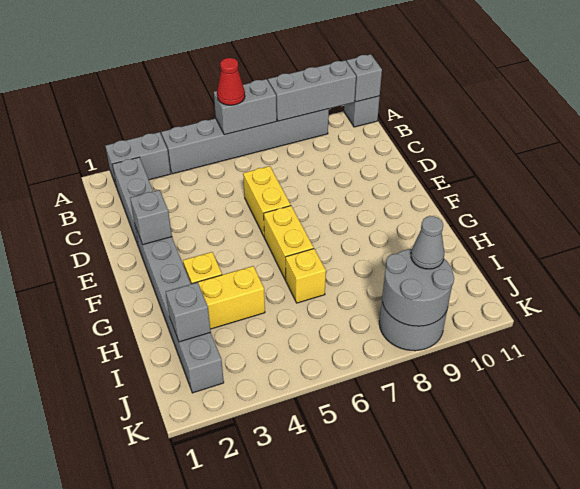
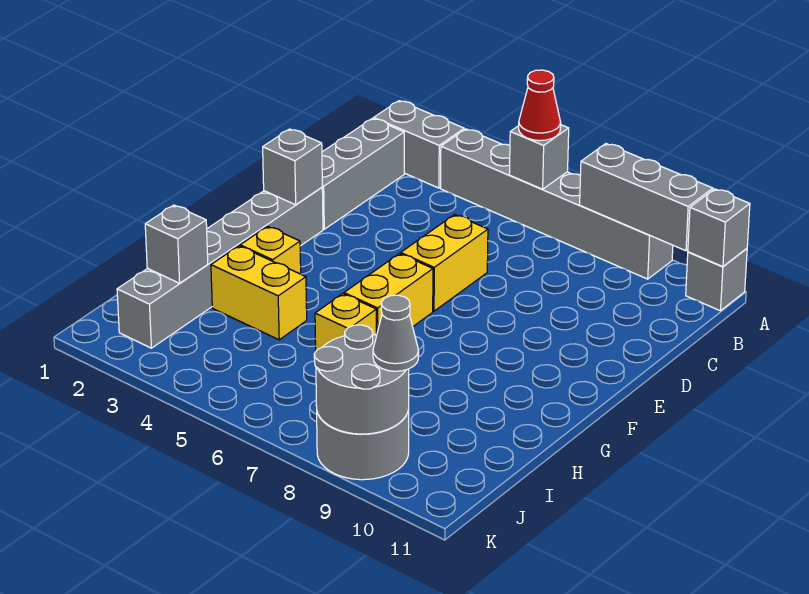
grey brick A6:A7 level 2 -> grey brick A6 level 2

